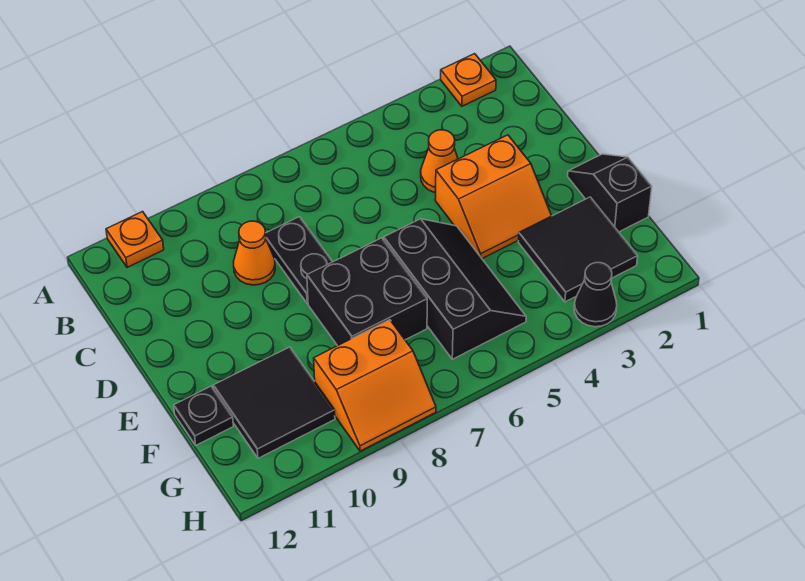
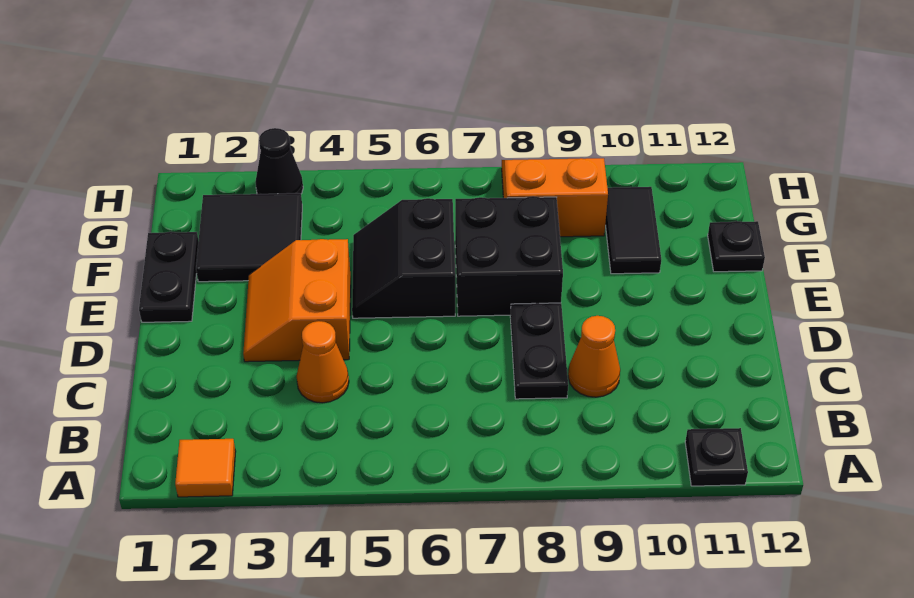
orange plate A2 level 1 -> orange tile A2 level 1
orange plate A11 level 1 -> black plate A11 level 1
orange slope D3:E4 level 1 top D -> orange slope D3:E4 level 1 top 4
black slope E1:F1 level 1 top F -> black plate E1:F1 level 1
black slope E5:G6 level 1 top 6 -> black slope E5:F6 level 1 top 6
black tile F10:G11 level 1 -> black tile F10:G10 level 1

